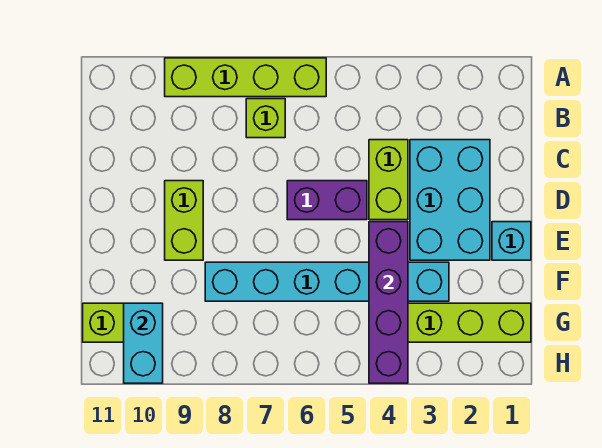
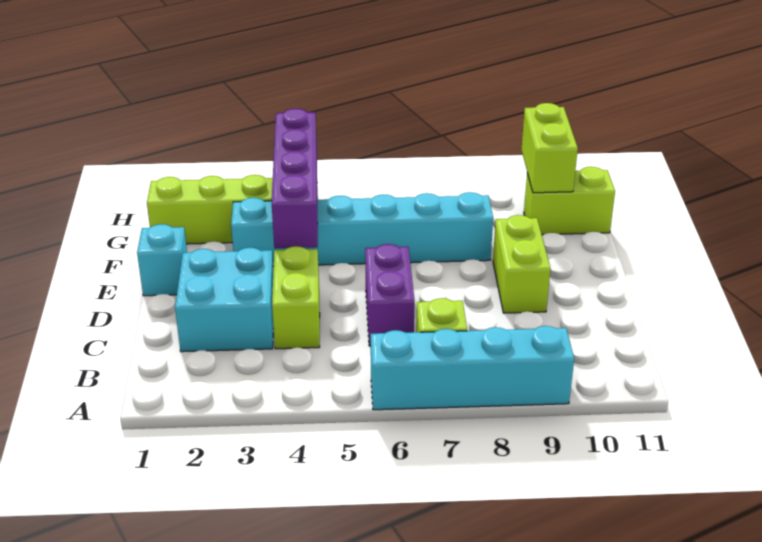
lime brick A6:A9 level 1 -> cyan brick A6:A9 level 1
cyan brick C2:E3 level 1 -> cyan brick C2:D3 level 1
purple brick D5:D6 level 1 -> purple brick C6:D6 level 1
cyan brick G10:H10 level 2 -> lime brick G10:H10 level 2

